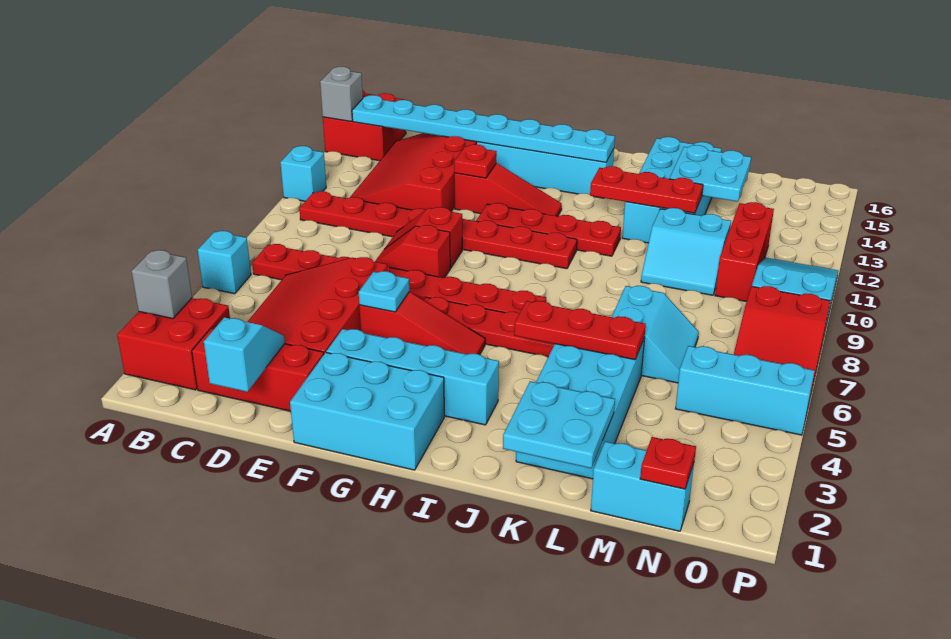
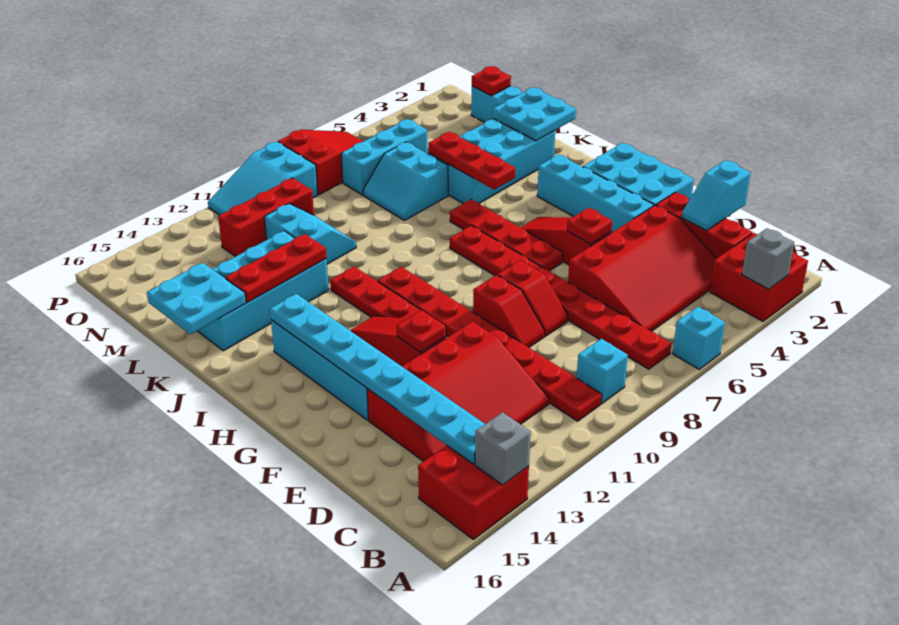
cyan brick A11 level 1 -> cyan brick B9 level 1
cyan plate F5 level 2 -> red plate F5 level 2
red plate J12:L12 level 2 -> red plate K12:K14 level 2
cyan slope L6:M7 level 1 top L -> cyan slope L6:M7 level 1 top 6
cyan plate L13:M14 level 2 -> cyan plate K15:L16 level 2
cyan brick N5:P5 level 1 -> cyan brick N5:N7 level 1

